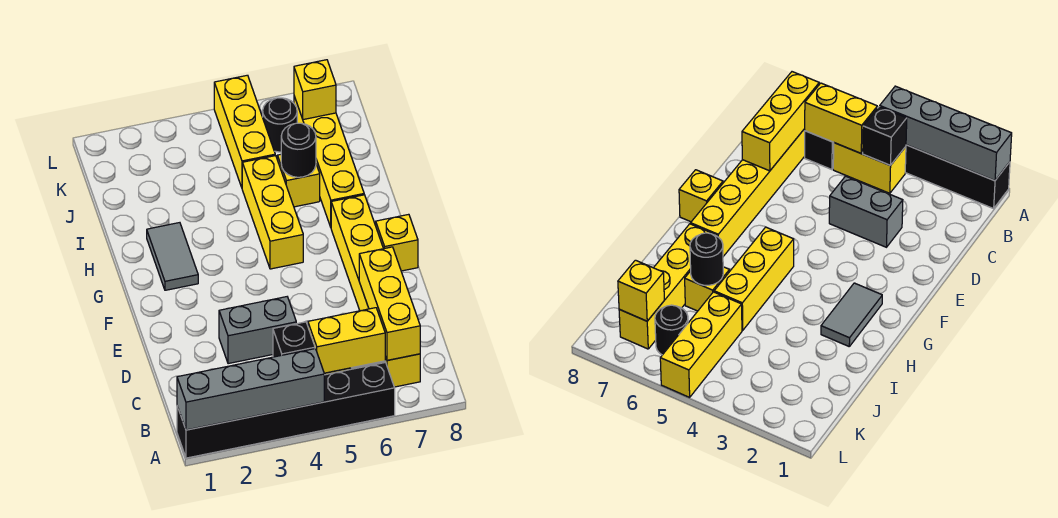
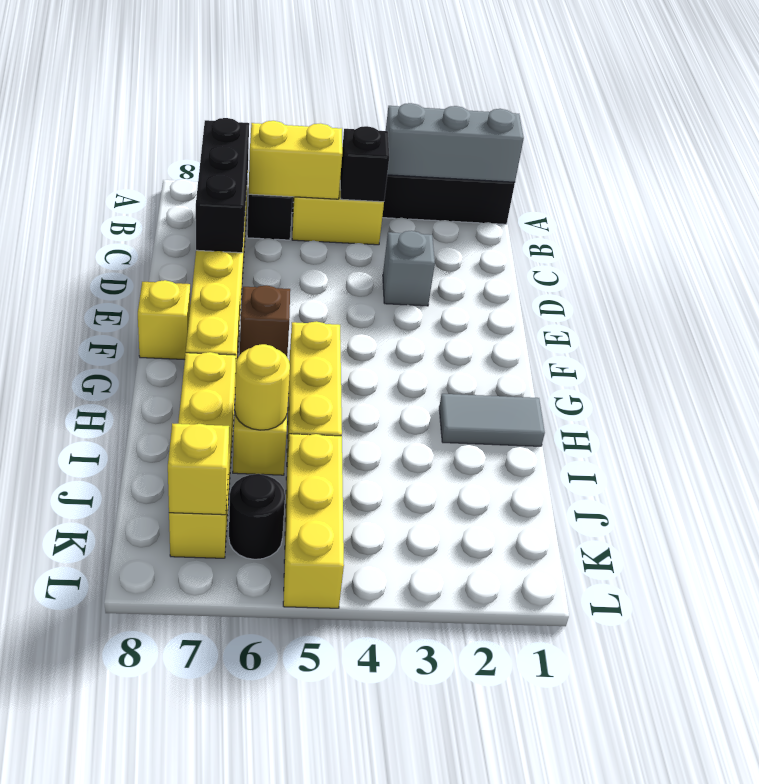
grey brick A1:A4 level 2 -> grey brick A1:A3 level 2
yellow brick B7:D7 level 2 -> black brick B7:D7 level 2
grey brick D3:D4 level 1 -> grey brick D3 level 1
none -> brown brick F6 level 1
grey tile G2:H2 level 1 -> grey tile H1:H2 level 1
black round brick I6 level 2 -> yellow round brick I6 level 2

